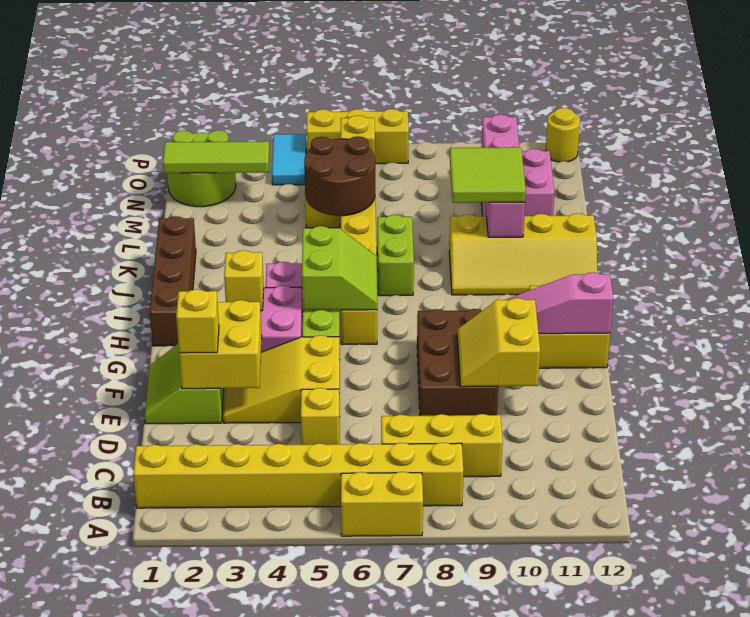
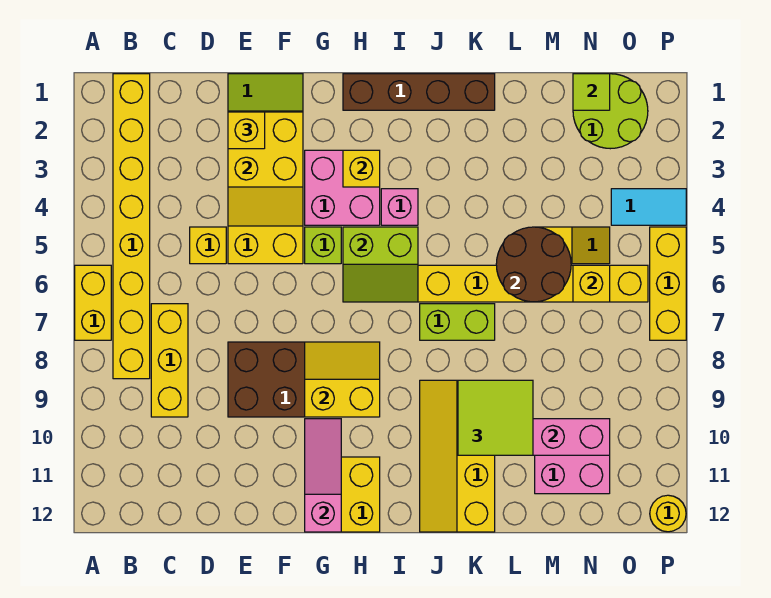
yellow slope E9:F10 level 2 top 10 -> yellow slope G8:H9 level 2 top 9
lime tile N1:N3 level 2 -> lime tile N1 level 2

